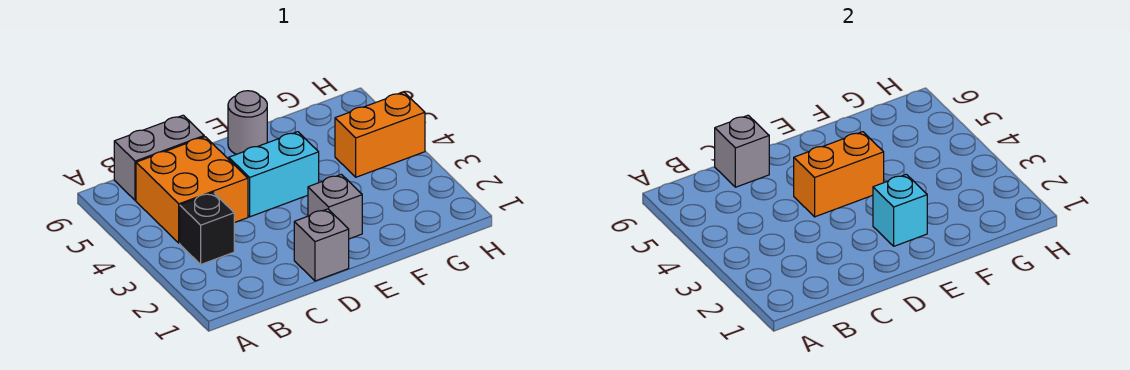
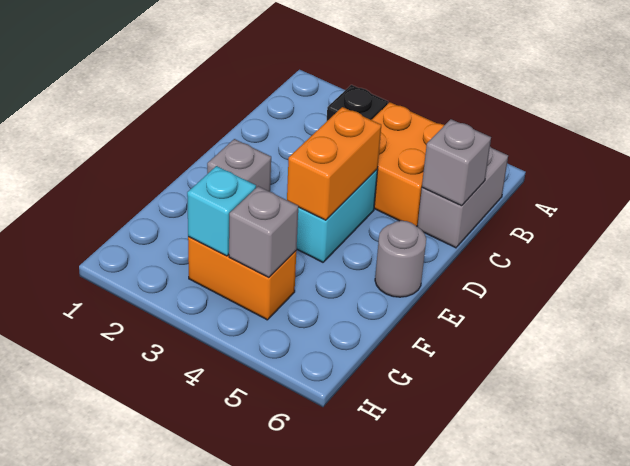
grey brick D1 level 1 -> grey brick G4 level 2
cyan brick E2 level 2 -> cyan brick G3 level 2
orange brick G4:H4 level 1 -> orange brick G3:G4 level 1

